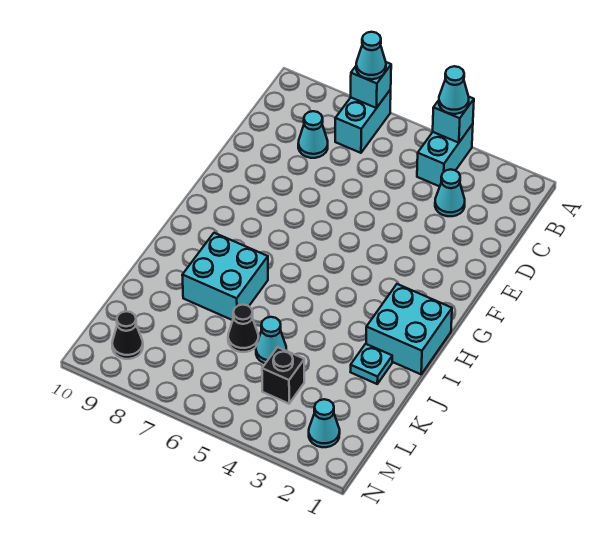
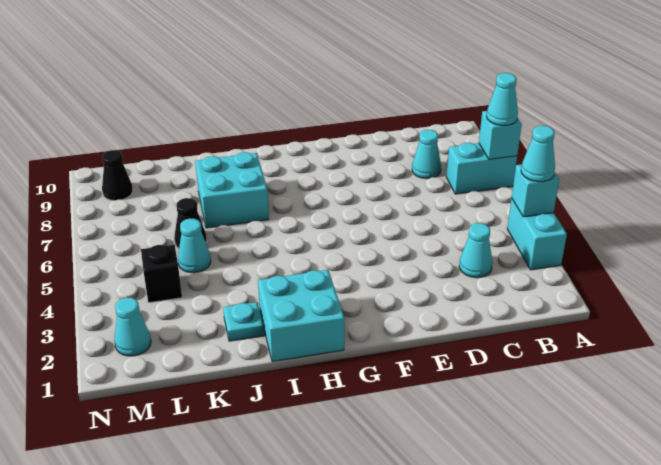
cyan brick A4:B4 level 1 -> cyan brick A3:A4 level 1

